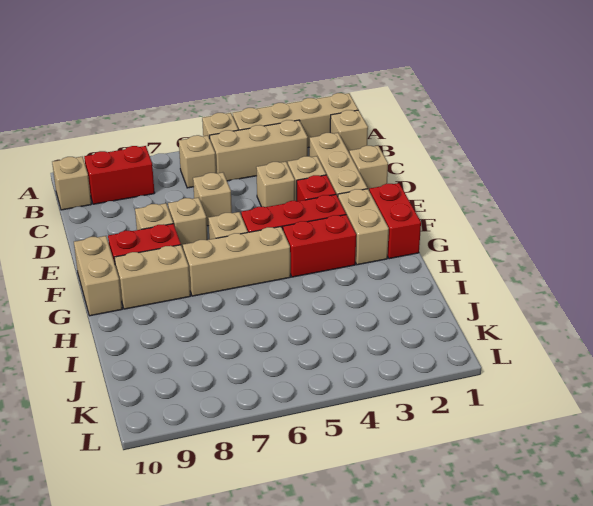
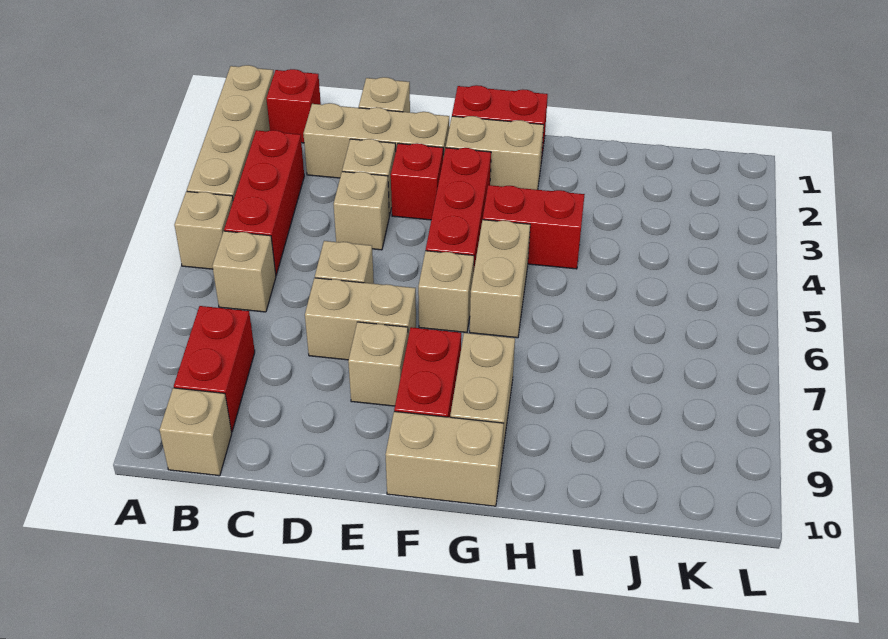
tan brick B1 level 1 -> red brick B1 level 1
tan brick B3:B5 level 1 -> red brick B3:B5 level 1
tan brick E7 level 1 -> tan brick D7:E7 level 1
red brick G3:G4 level 1 -> red brick G4:H4 level 1
tan brick G5:G7 level 1 -> tan brick G5:G6 level 1

